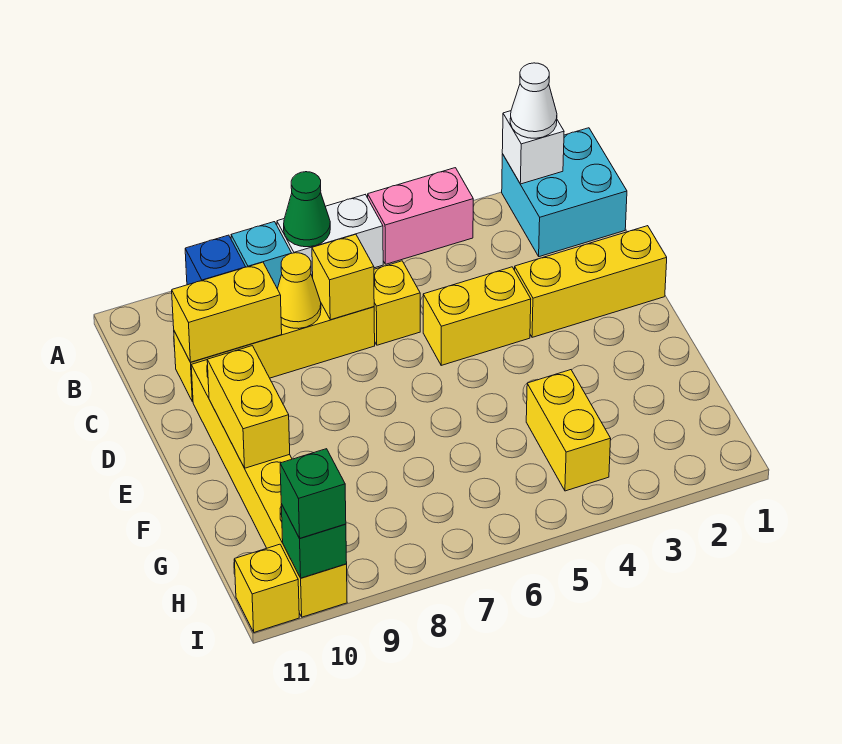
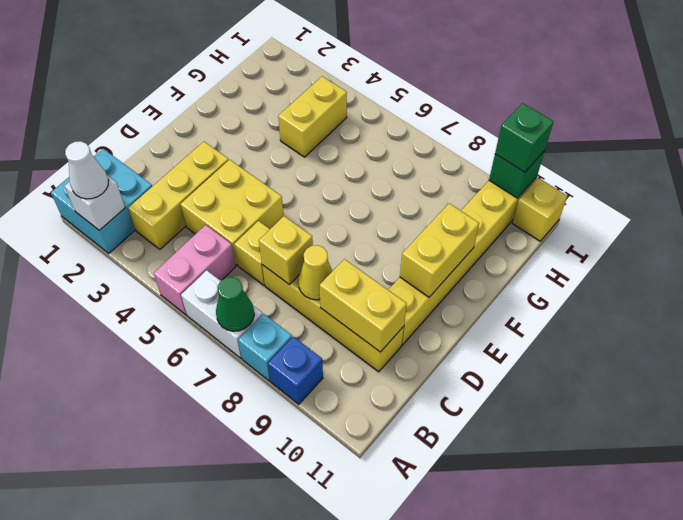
pink brick A4:A5 level 1 -> pink brick A5:B5 level 1
yellow brick D1:D3 level 1 -> yellow brick B3:D3 level 1
yellow brick D4:D5 level 1 -> yellow brick C4:D5 level 1

